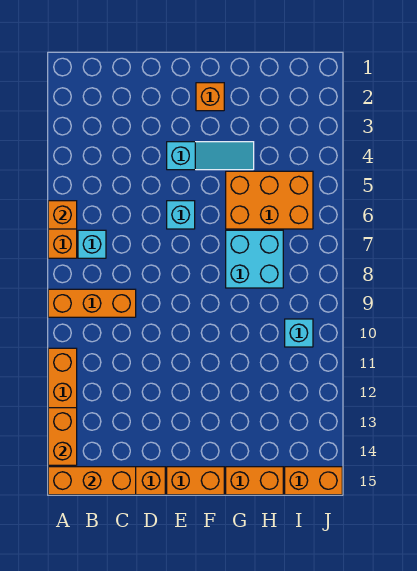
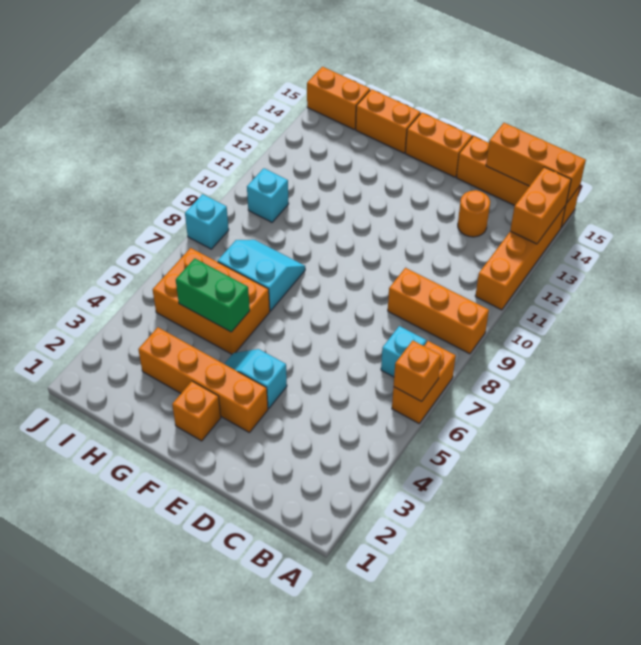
none -> orange round brick C13 level 1
none -> orange brick E3:H3 level 1
cyan slope E4:G4 level 1 top E -> cyan slope E4:F4 level 1 top E
cyan brick E6 level 1 -> cyan brick J8 level 1
none -> green brick G5:H5 level 2
cyan brick G7:H8 level 1 -> cyan slope G7:H8 level 1 top 7

